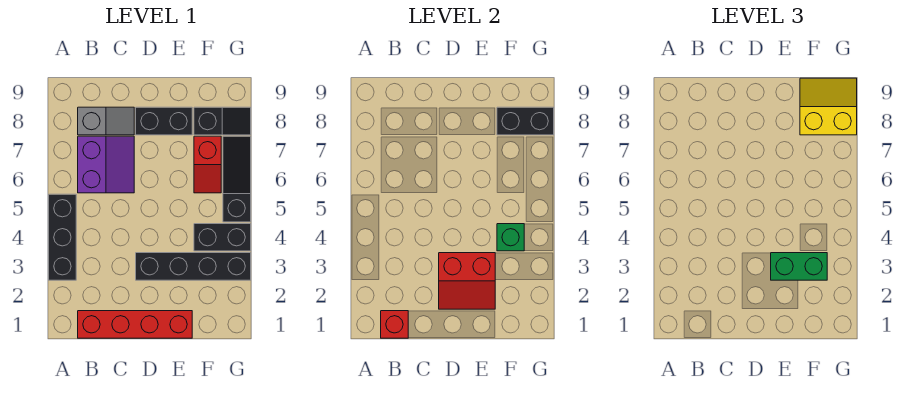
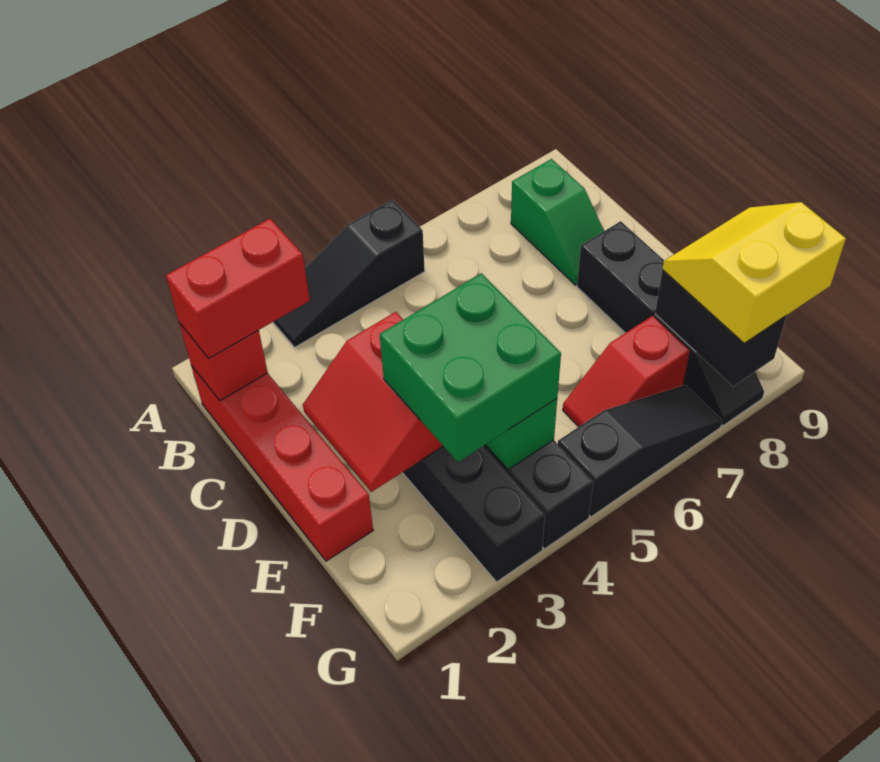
black brick A3:A5 level 1 -> black slope A3:A5 level 1 top 5
none -> red brick B1:B2 level 3
purple slope B6:C7 level 1 top B -> none
grey slope B8:C8 level 1 top B -> green slope B8:C8 level 1 top B
green brick E3:F3 level 3 -> green brick E3:F4 level 3
yellow slope F8:G9 level 3 top 8 -> yellow slope F8:G9 level 3 top G

